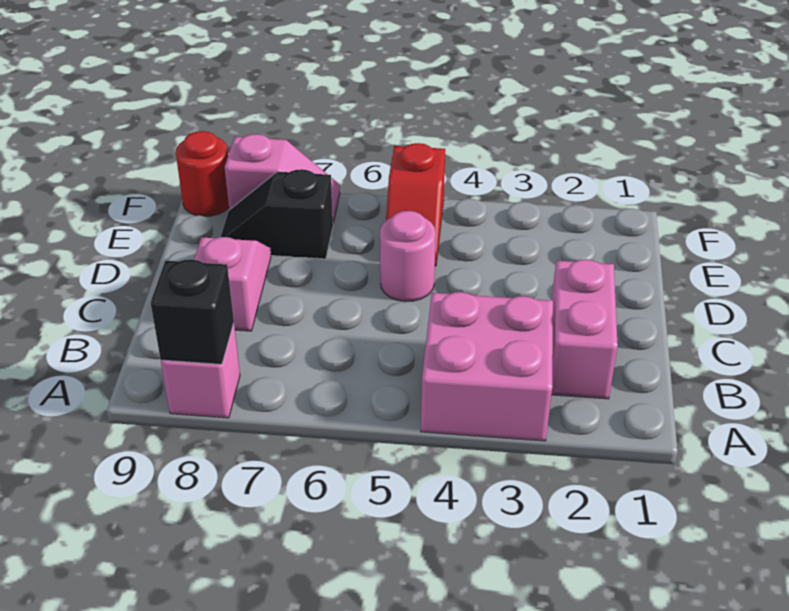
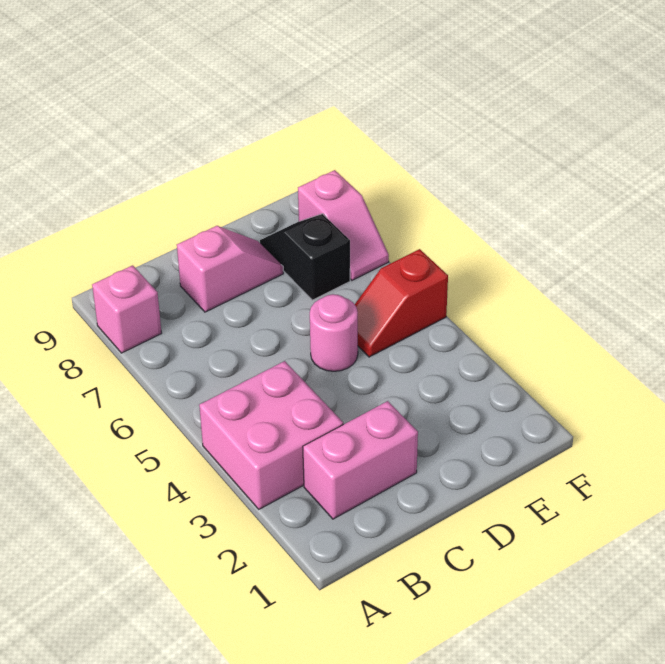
black brick A8 level 2 -> none
red round brick F9 level 1 -> none

